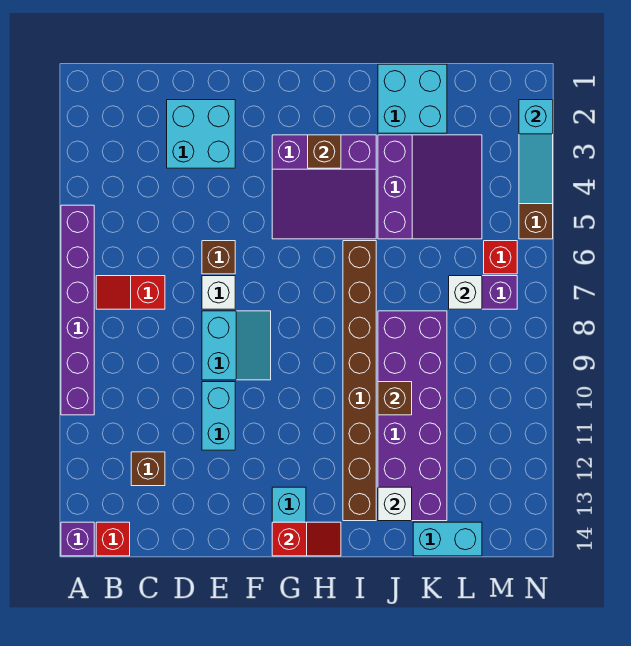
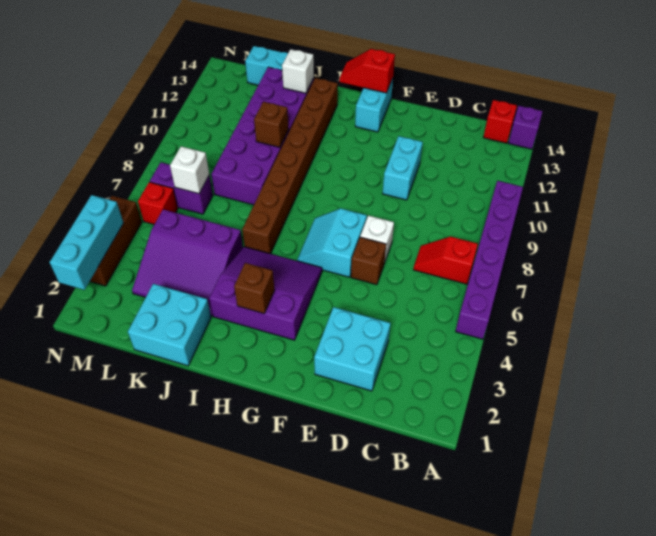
red slope B7:C7 level 1 top C -> red slope B7:C7 level 1 top B
brown brick C12 level 1 -> none
cyan slope E8:F9 level 1 top E -> cyan slope F6:G7 level 1 top F
purple slope J3:L5 level 1 top J -> purple slope J3:L5 level 1 top 5
cyan slope N2:N4 level 2 top 2 -> cyan brick N2:N4 level 2

